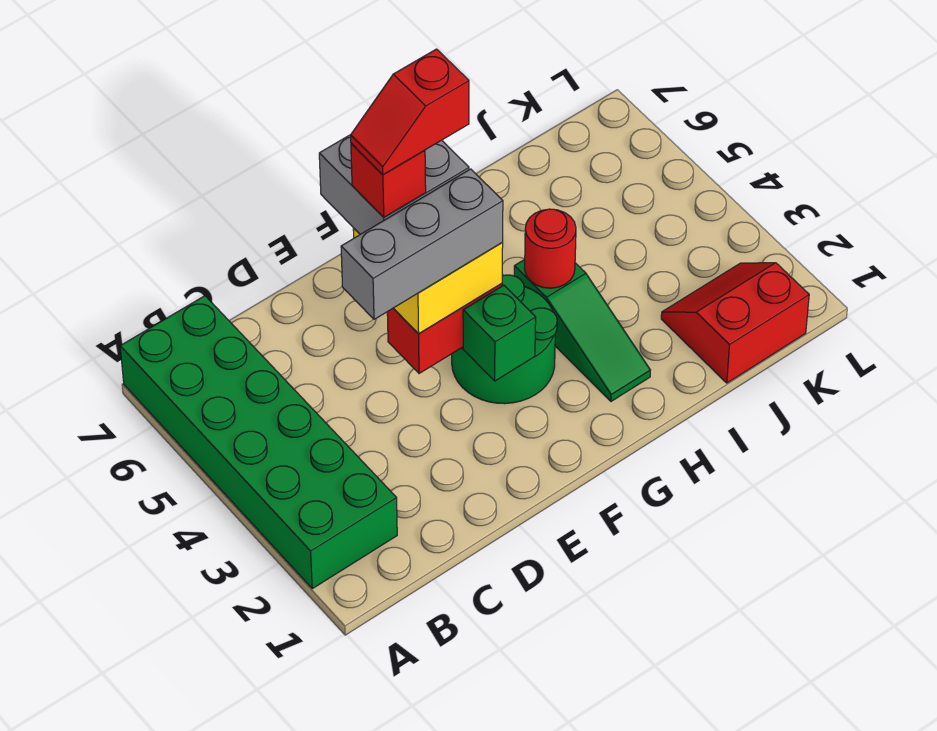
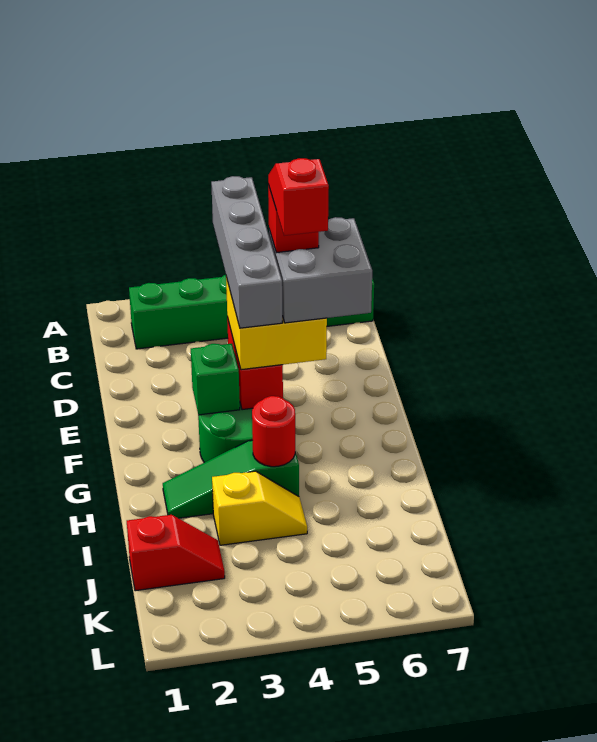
green brick A2:B7 level 1 -> green brick B2:B7 level 1
grey brick D4:F4 level 4 -> grey brick C4:F4 level 4
none -> yellow slope I3:I4 level 1 top 3
red slope J1:K2 level 1 top 1 -> red slope J1:J2 level 1 top 1

